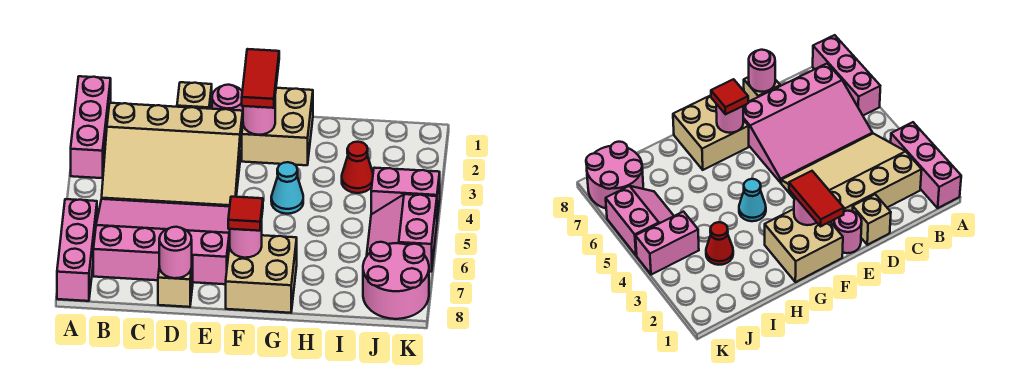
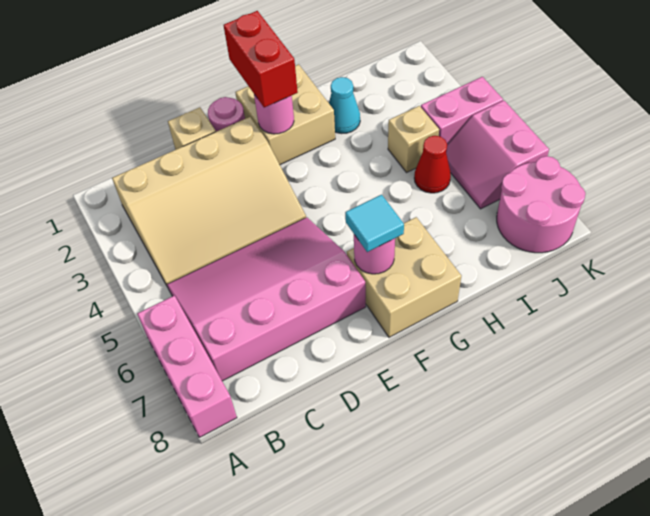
pink brick A1:A3 level 1 -> none
tan brick D8 level 1 -> tan brick I4 level 1
pink round brick D8 level 2 -> none
red tile F1:F2 level 3 -> red brick F1:F2 level 3
red tile F7 level 3 -> cyan tile F7 level 3
cyan cone G4 level 1 -> cyan cone H2 level 1
red cone I3 level 1 -> red cone I5 level 1

